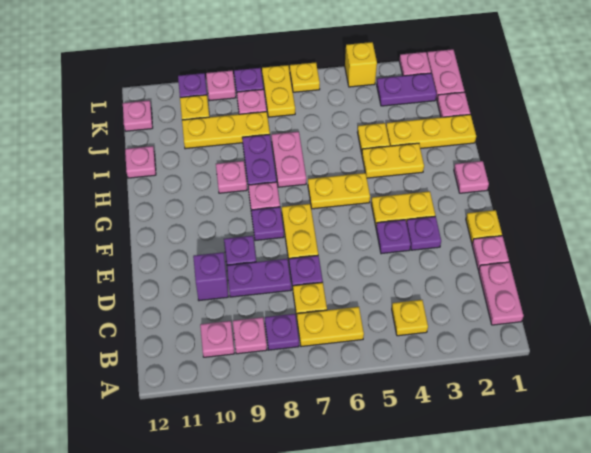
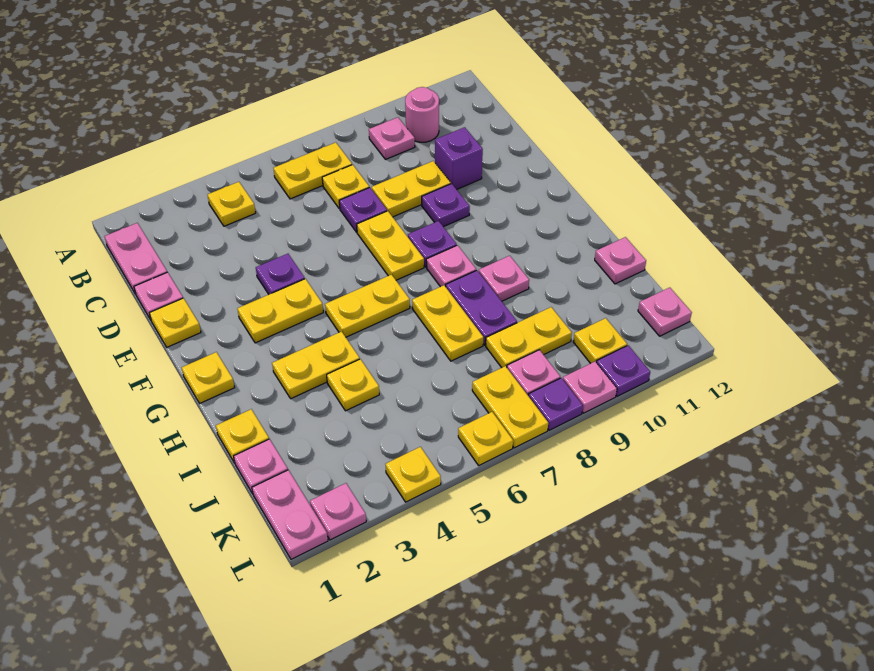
purple plate B8 level 1 -> none
pink plate B10 level 1 -> pink round brick B10 level 1
purple plate D8:D9 level 1 -> yellow plate D8:D9 level 1
purple plate E3 level 1 -> none
pink plate G1 level 1 -> yellow plate G1 level 1
pink plate H7:I7 level 1 -> yellow plate H7:I7 level 1
yellow plate I1:I3 level 1 -> yellow plate I1 level 1
yellow plate J8:J10 level 1 -> yellow plate J8:J9 level 1
purple plate K2:K3 level 1 -> none
yellow brick L4 level 1 -> yellow plate L4 level 1

